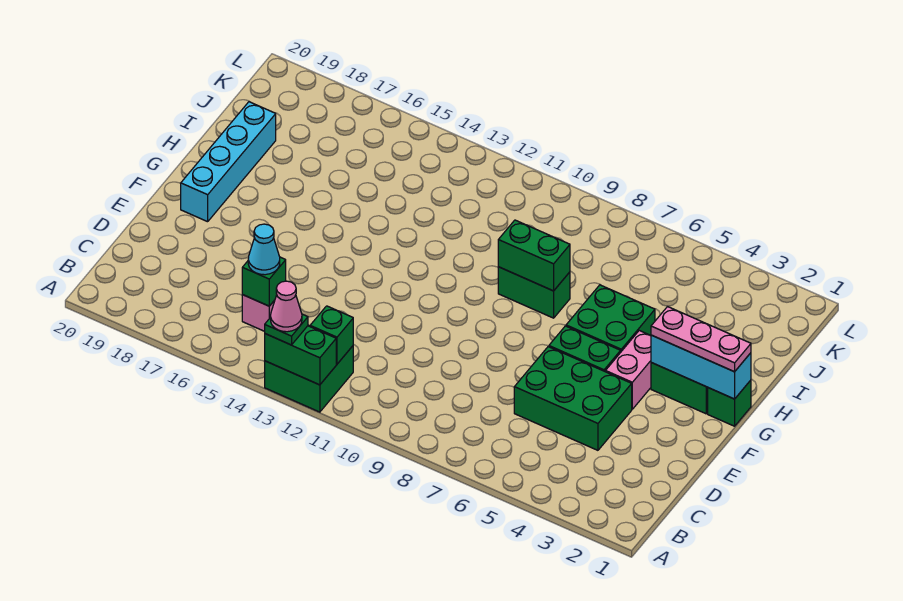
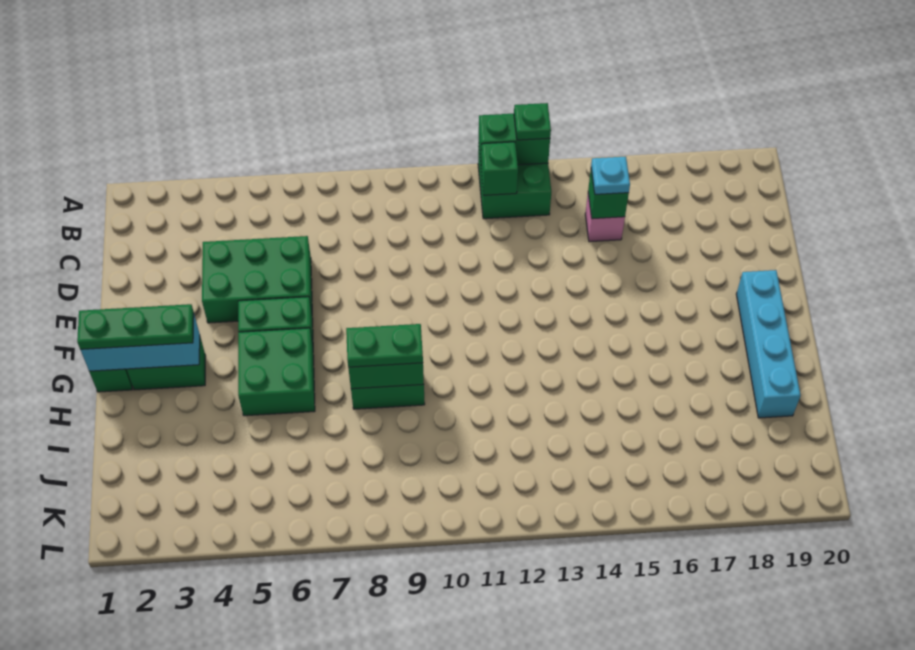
pink cone A13 level 4 -> none
cyan cone C15 level 3 -> cyan plate C15 level 3
pink brick F4:G4 level 1 -> none
pink plate G1:G3 level 3 -> green plate G1:G3 level 3
none -> green plate H8:H9 level 3

